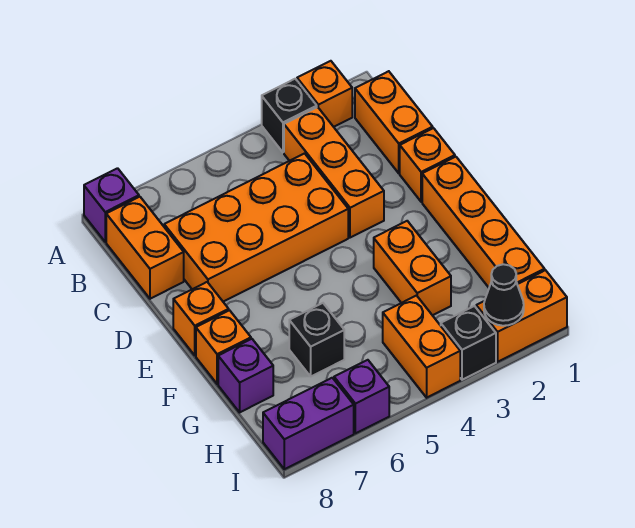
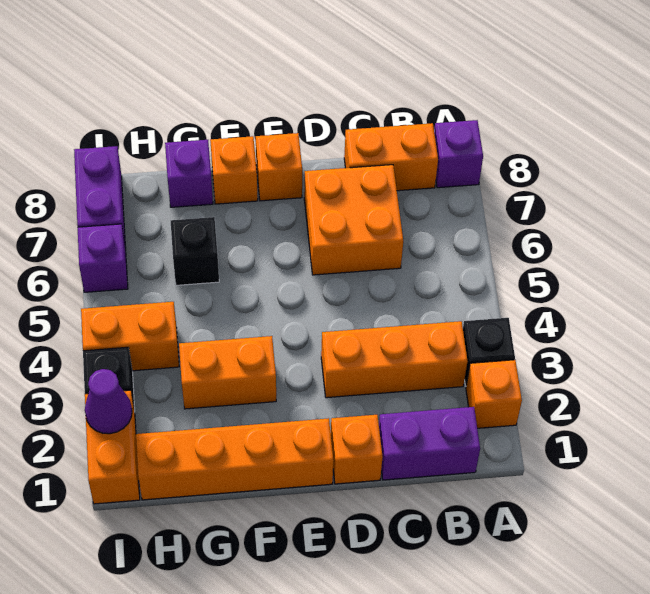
orange brick B1:C1 level 1 -> purple brick B1:C1 level 1
orange brick C4:D7 level 1 -> orange brick C6:D7 level 1
black cone I2 level 2 -> purple cone I2 level 2

